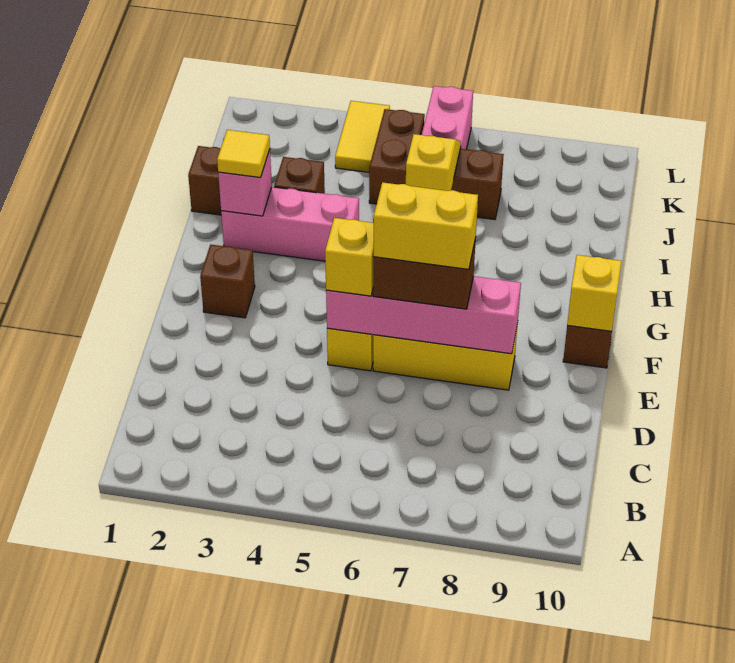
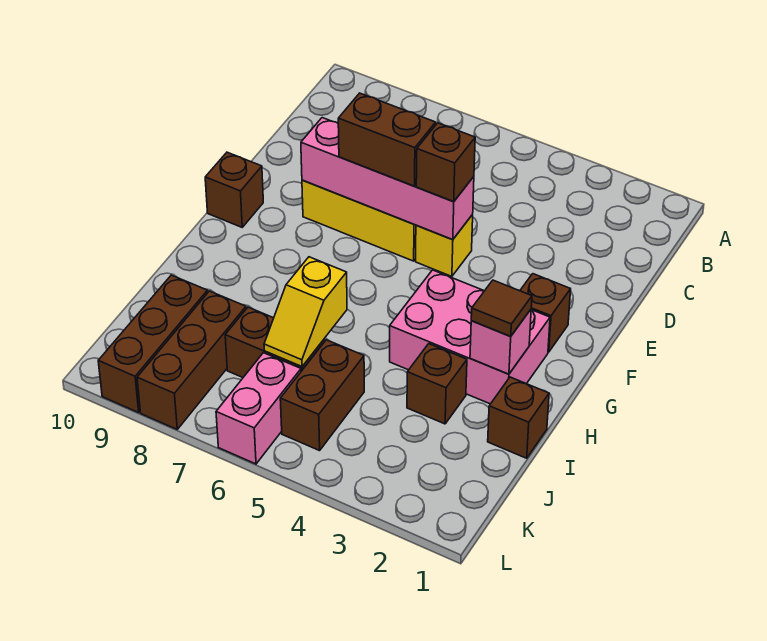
yellow brick E5 level 3 -> brown brick E5 level 3
yellow brick E6:E7 level 4 -> none
yellow brick F10 level 2 -> none
pink brick H2:H4 level 1 -> pink brick G2:H4 level 1
yellow tile H2 level 3 -> brown tile H2 level 3
none -> brown brick J8:L8 level 1
none -> brown brick J9:L9 level 1
yellow tile K4:L4 level 1 -> none

